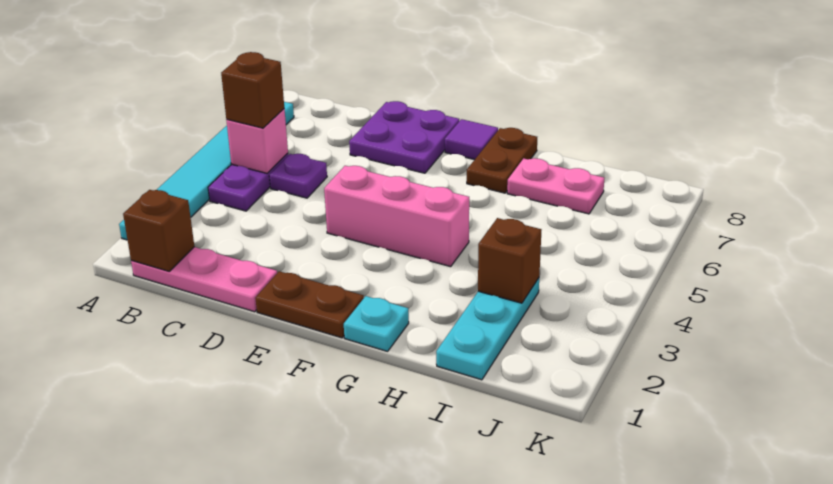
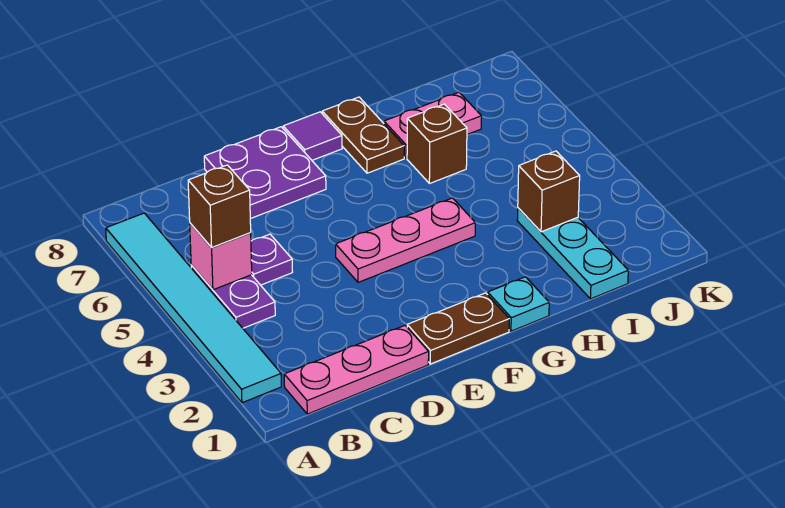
brown brick B1 level 2 -> brown brick H6 level 1
pink brick E4:G4 level 1 -> pink plate E4:G4 level 1

